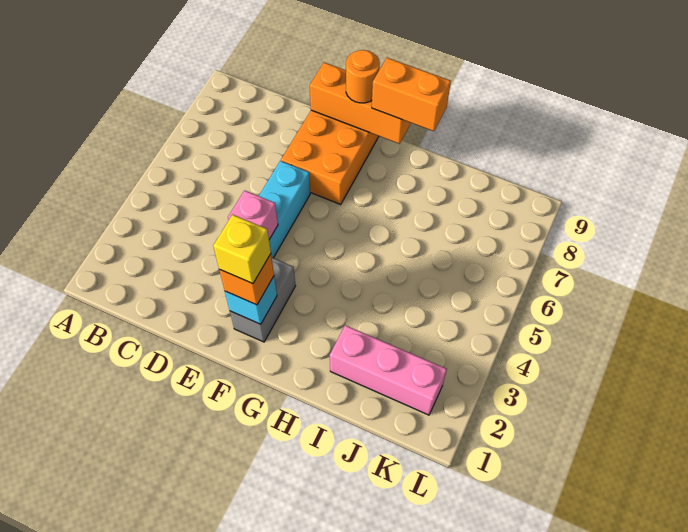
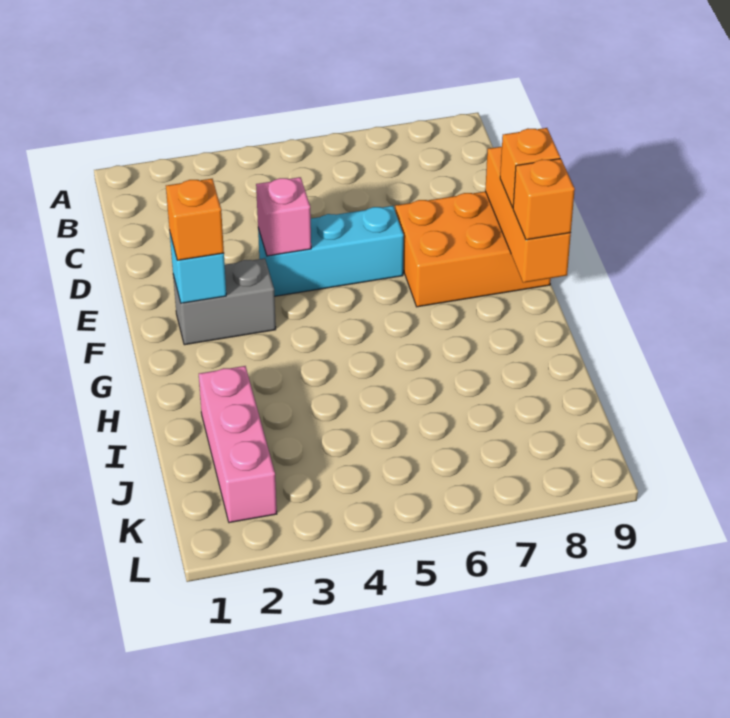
yellow brick F2 level 4 -> none
orange round brick F9 level 3 -> orange brick F9 level 3
orange brick G9:H9 level 3 -> orange brick G9 level 3

